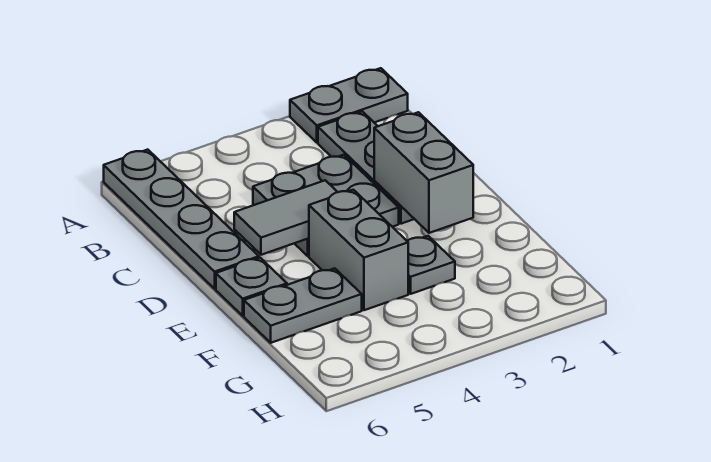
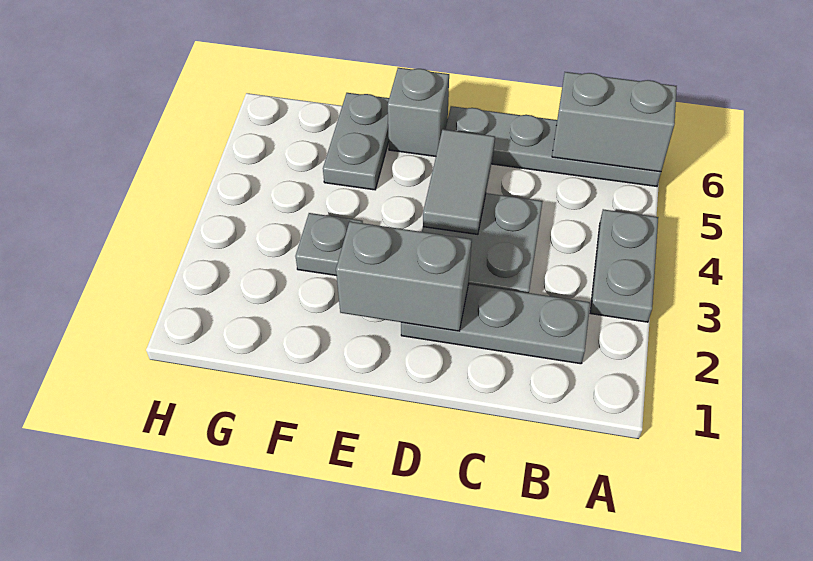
grey plate A1:A2 level 1 -> grey plate A3:A4 level 1
grey brick E4:F4 level 1 -> grey brick A6:B6 level 2
grey plate E6 level 1 -> grey brick E6 level 1

